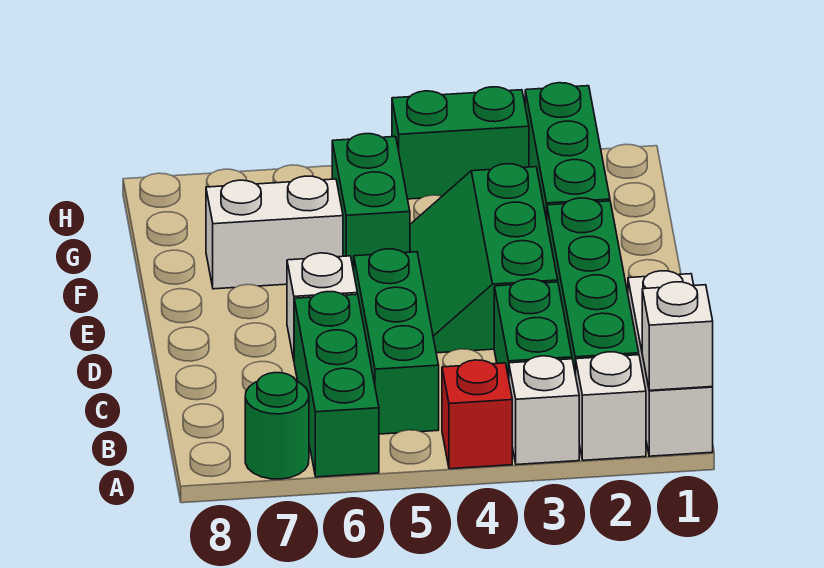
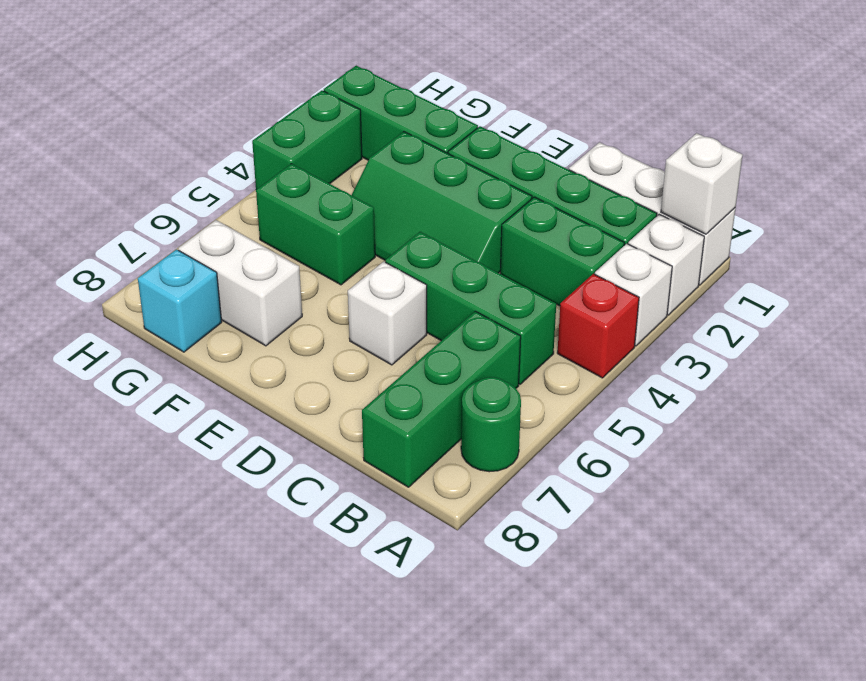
green brick A6:C6 level 1 -> green brick B6:B8 level 1
white brick F6:F7 level 1 -> white brick F7:G7 level 1
none -> cyan brick G8 level 1

